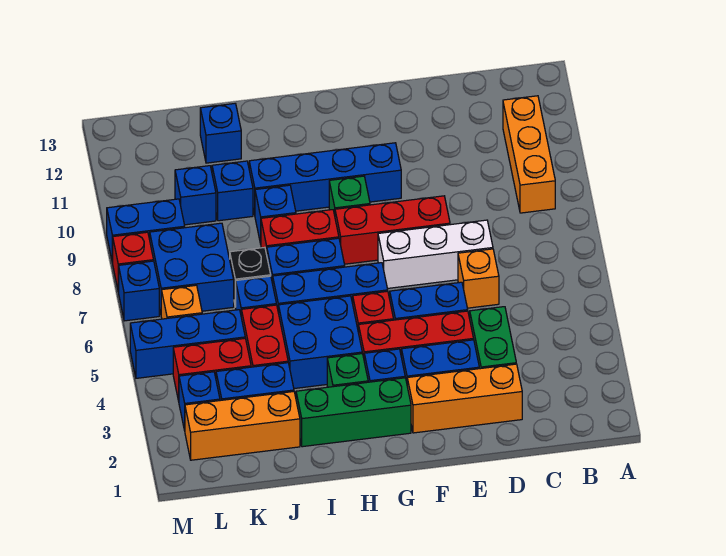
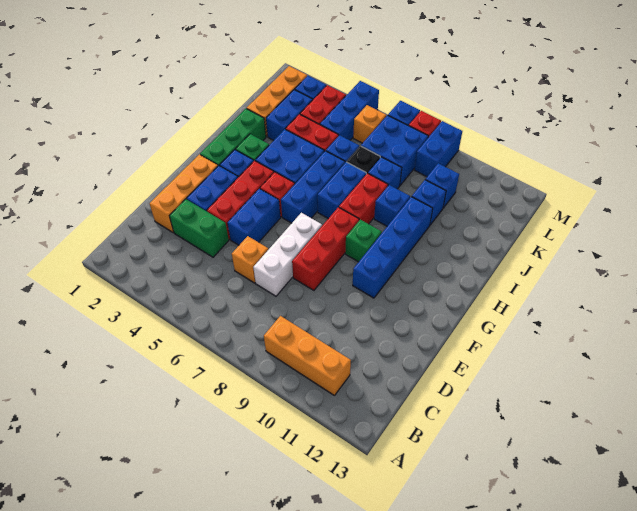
blue brick J12 level 1 -> blue brick J8 level 1

